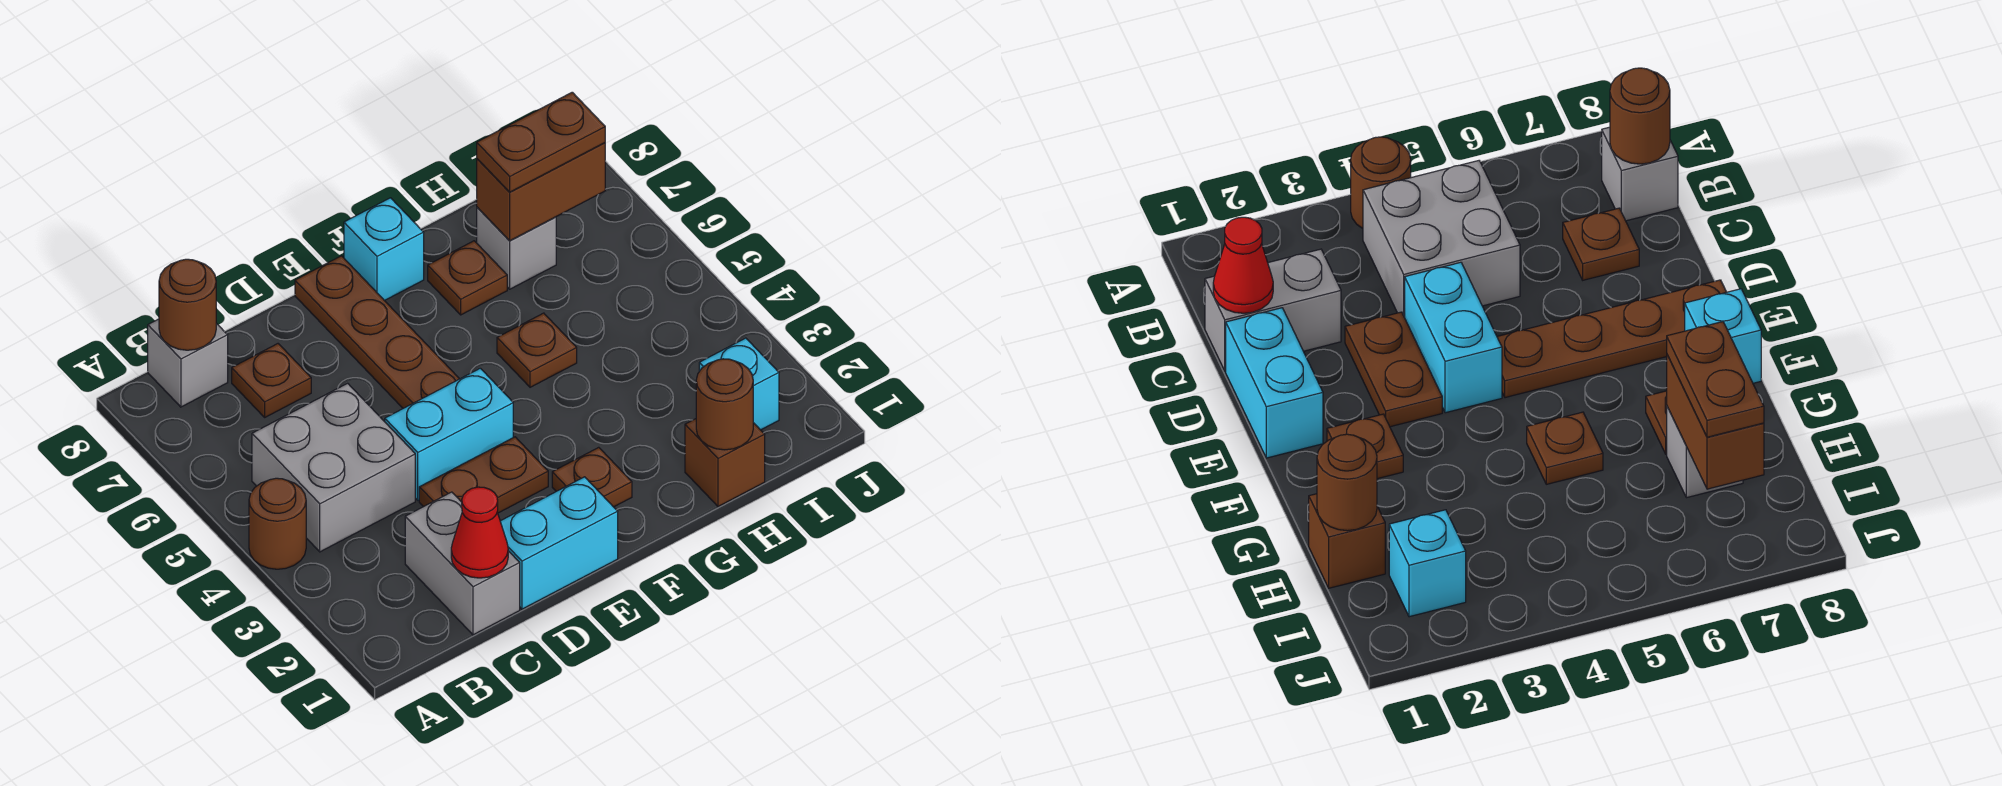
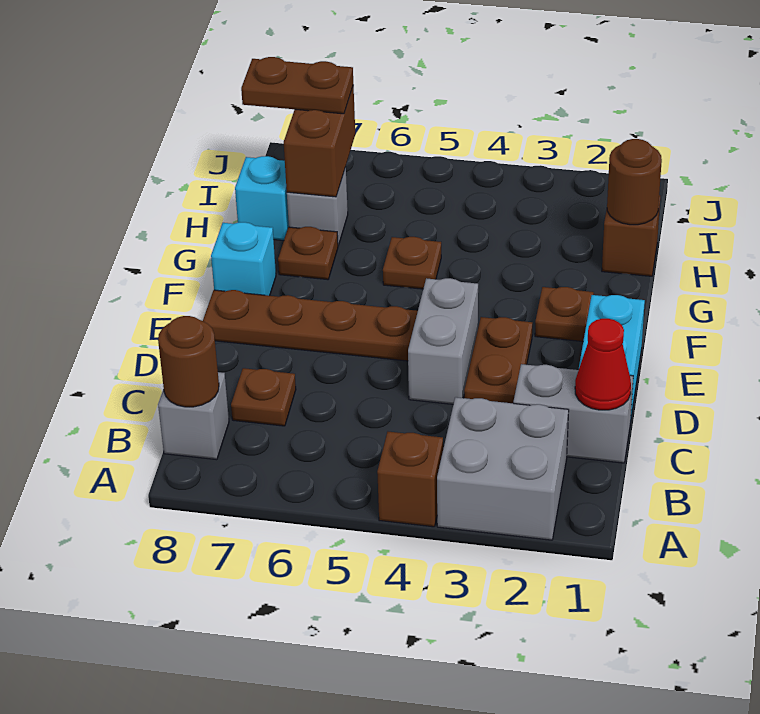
brown round brick A4 level 1 -> brown brick A4 level 1
grey brick B4:C5 level 1 -> grey brick A2:B3 level 1
cyan brick D4:E4 level 1 -> grey brick D4:E4 level 1
brown plate H7:I7 level 3 -> brown plate I7:I8 level 3
cyan brick I2 level 1 -> cyan brick H8 level 1

